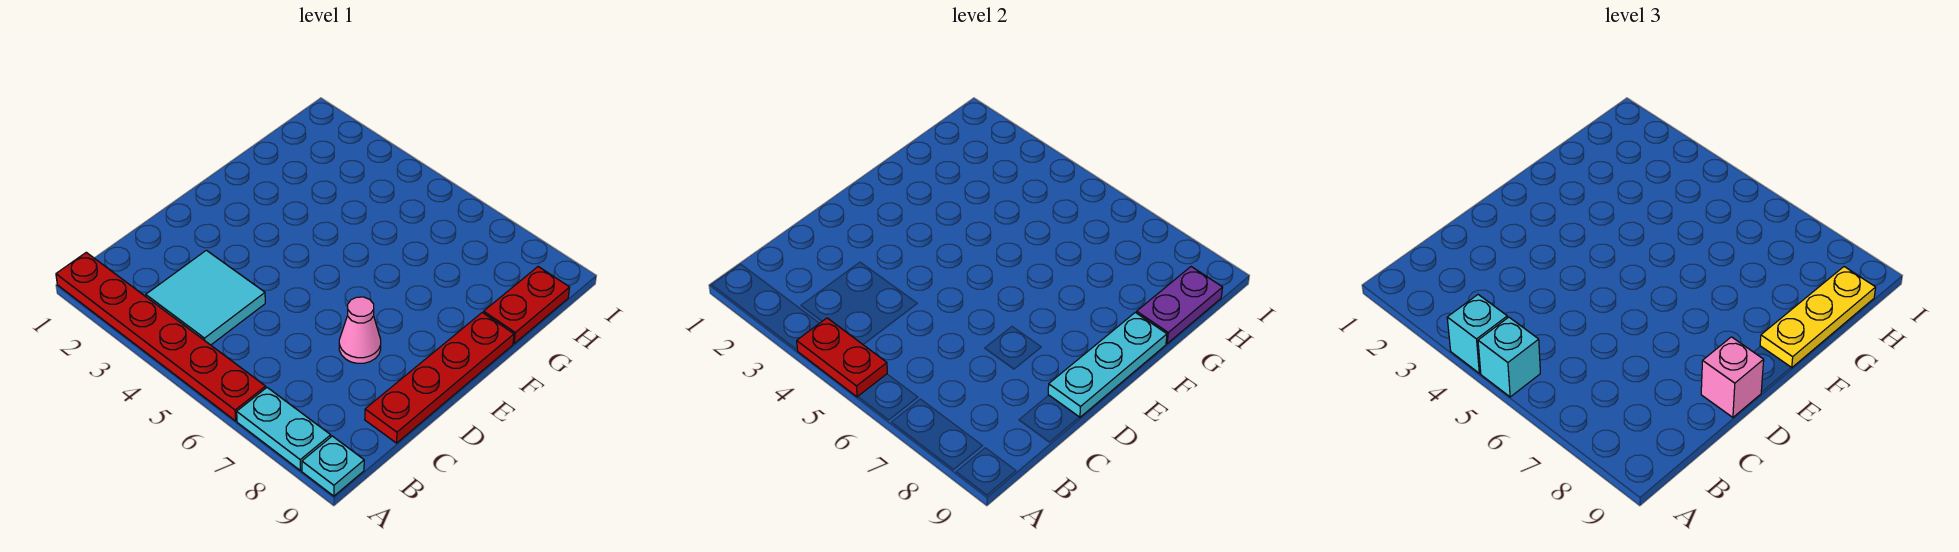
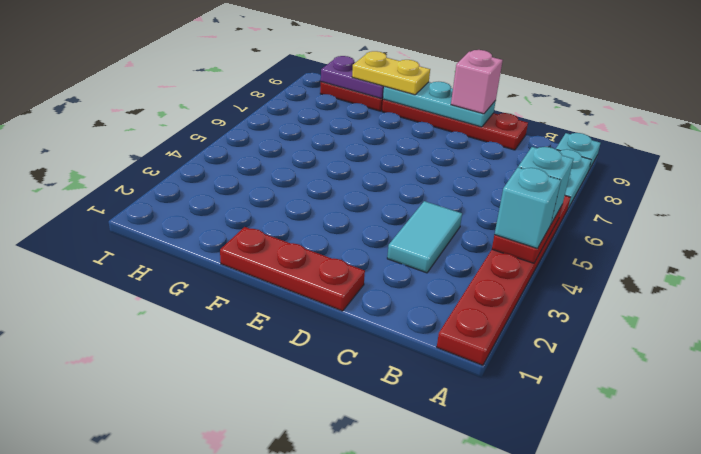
cyan tile B3:C4 level 1 -> cyan tile C3:C4 level 1
none -> red plate D1:F1 level 1
pink cone D7 level 1 -> none
yellow plate F9:H9 level 3 -> yellow plate F9:G9 level 3

